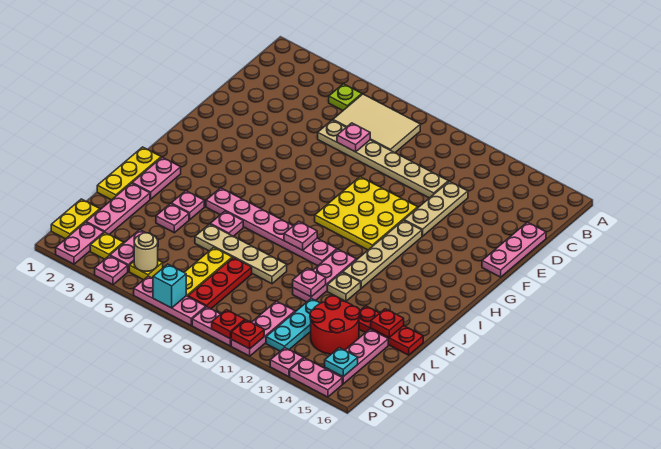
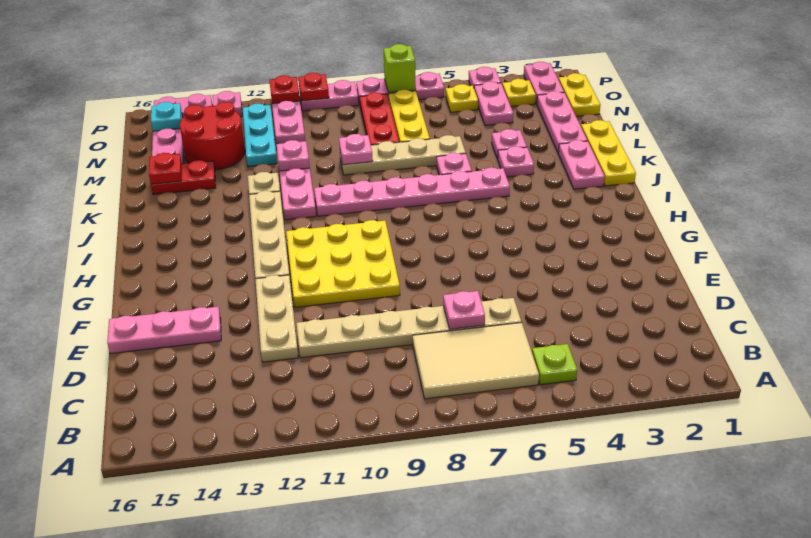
pink plate D16:F16 level 1 -> pink plate E14:E16 level 1
pink plate J9 level 2 -> pink plate L9 level 2
red plate L14:L16 level 1 -> red plate L14:L15 level 1
tan round brick O5 level 2 -> none
cyan brick P7 level 2 -> lime brick P7 level 2

